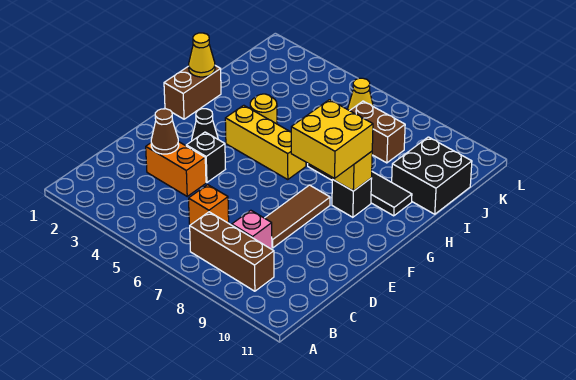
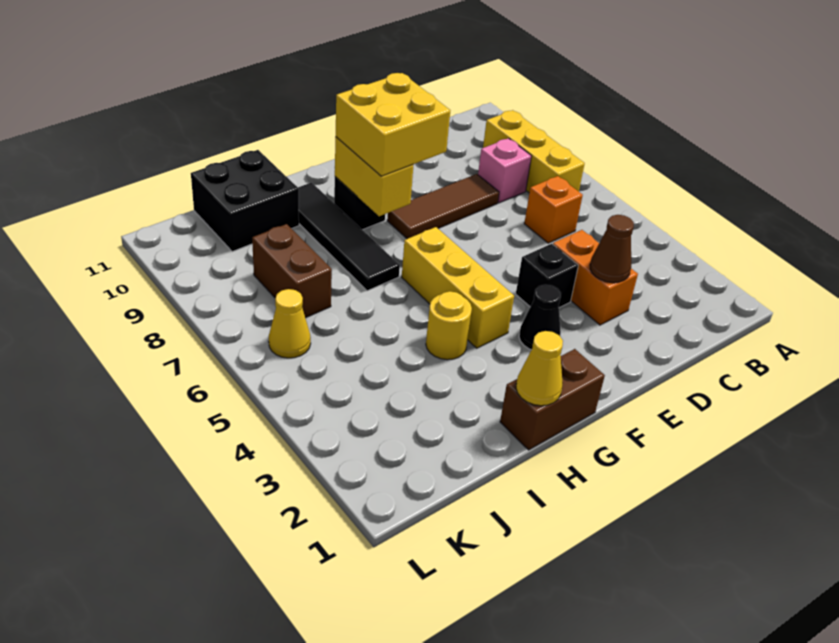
brown brick B7:B9 level 1 -> yellow brick B7:B9 level 1

